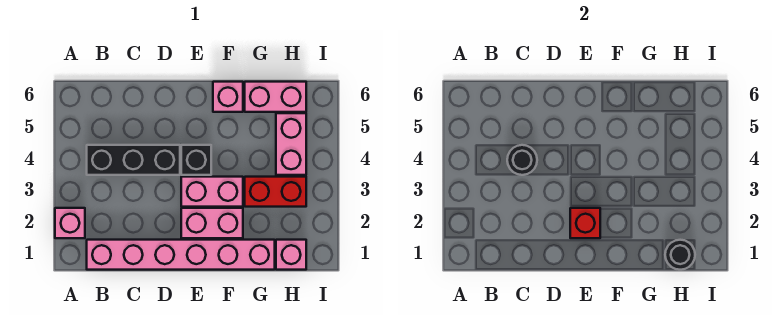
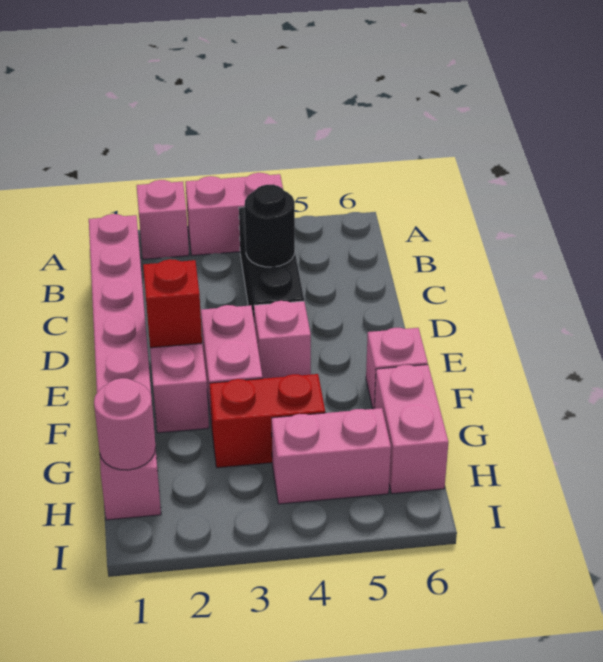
none -> pink brick A3:A4 level 1
black brick E4 level 1 -> pink brick E4 level 1
red brick G3:H3 level 1 -> red brick G3:G4 level 1
black round brick H1 level 2 -> pink round brick H1 level 2

